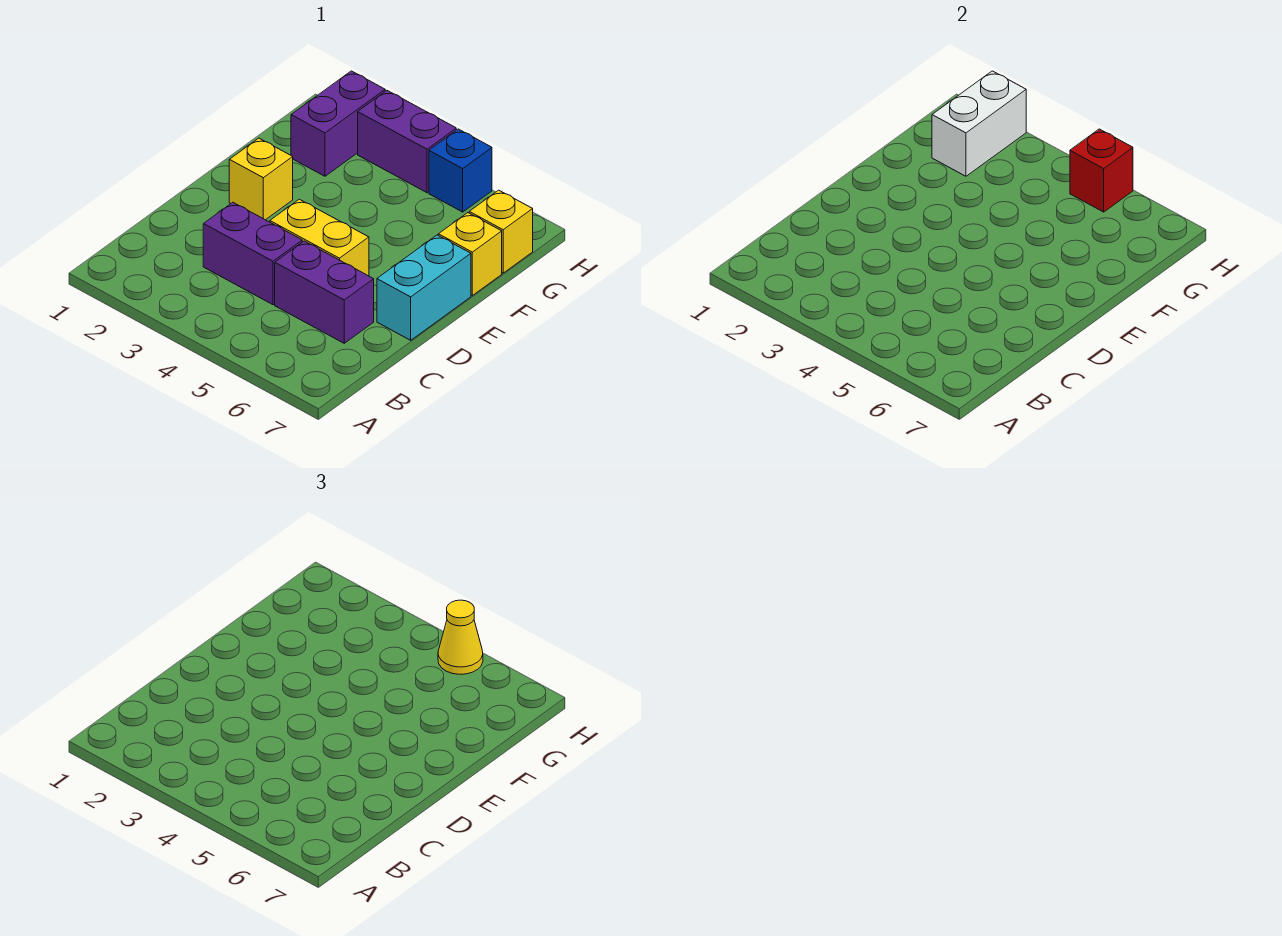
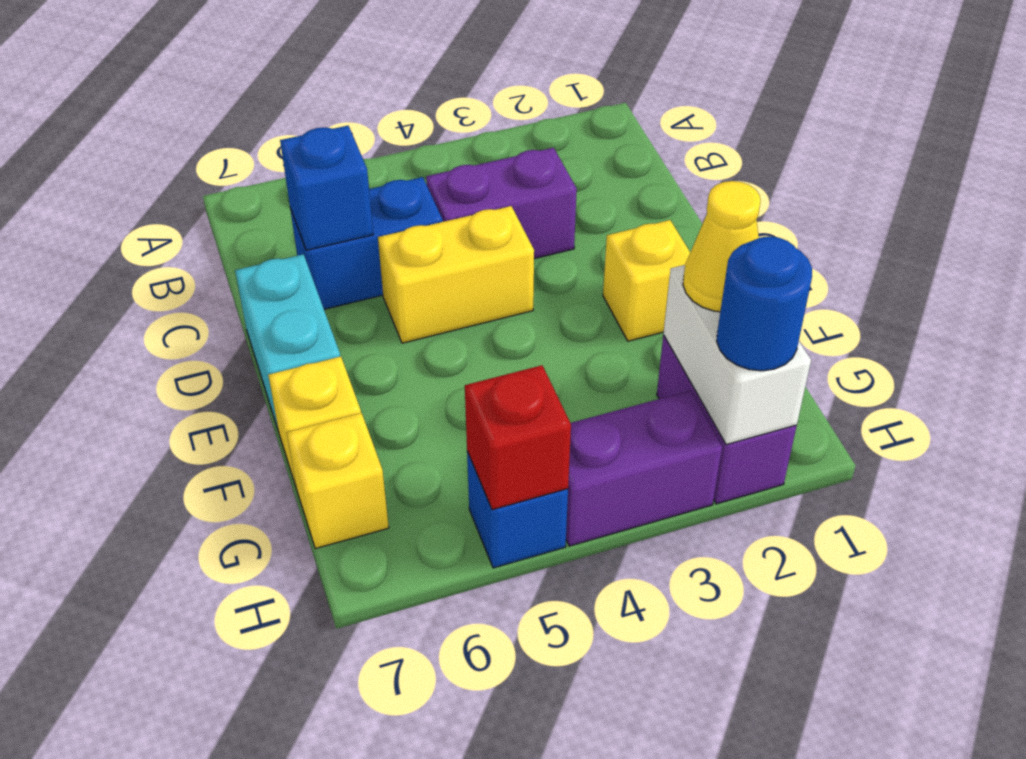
purple brick C5:C6 level 1 -> blue brick C5:C6 level 1
none -> blue brick C6 level 2
none -> blue round brick H2 level 3
yellow cone H5 level 3 -> yellow cone G2 level 3

